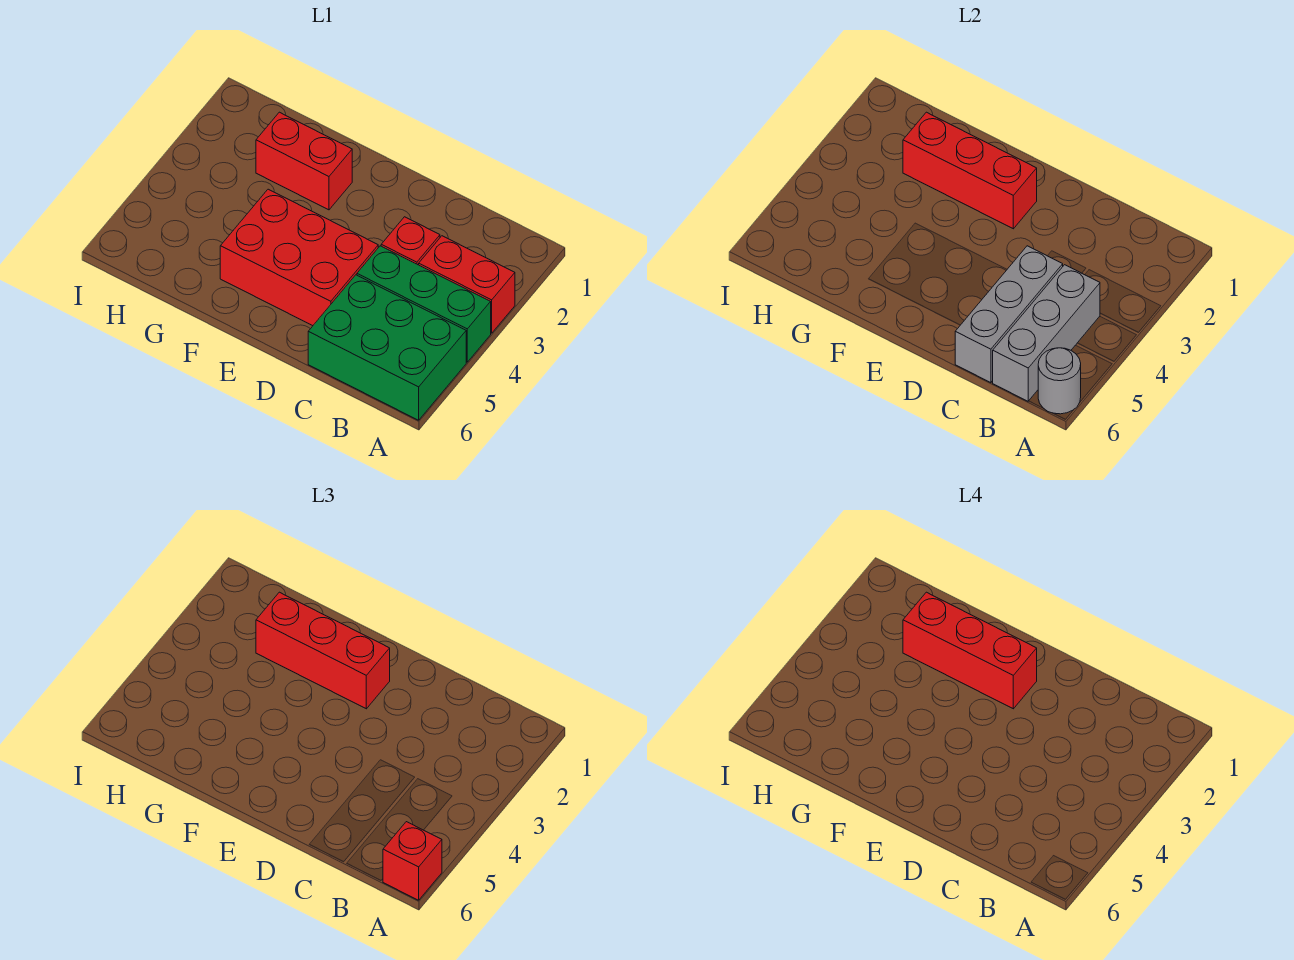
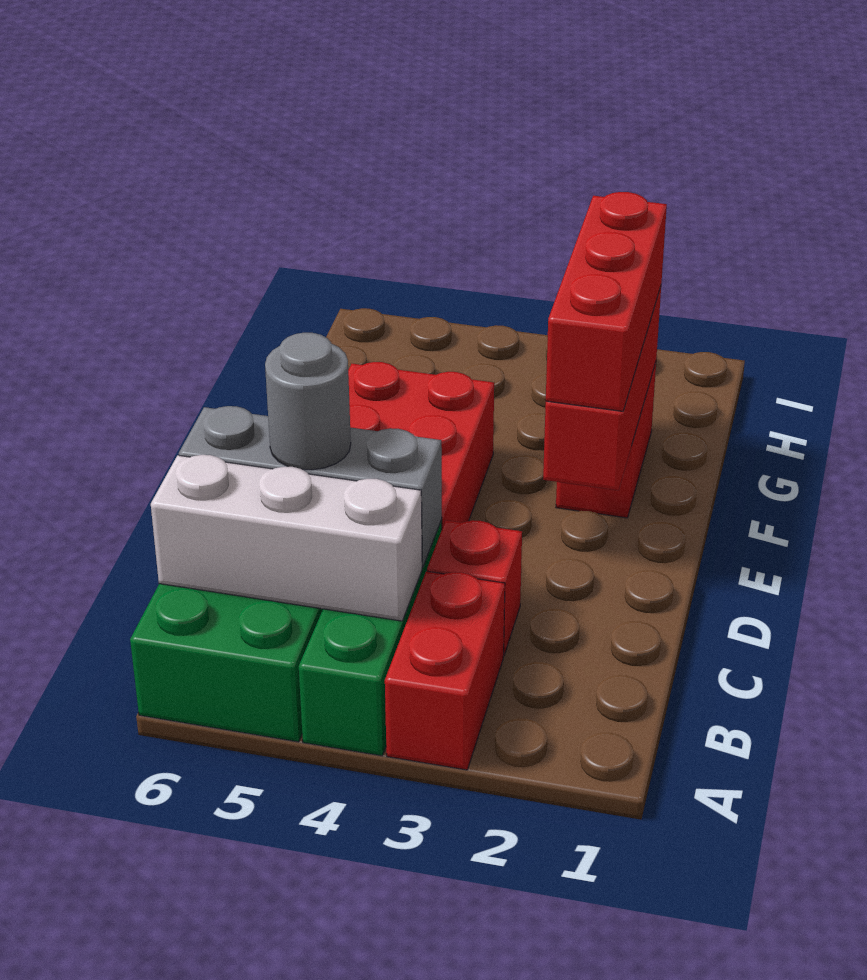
grey round brick A6 level 2 -> grey round brick C5 level 3
red brick A6 level 3 -> none
grey brick B4:B6 level 2 -> white brick B4:B6 level 2
red brick E2:G2 level 4 -> none

